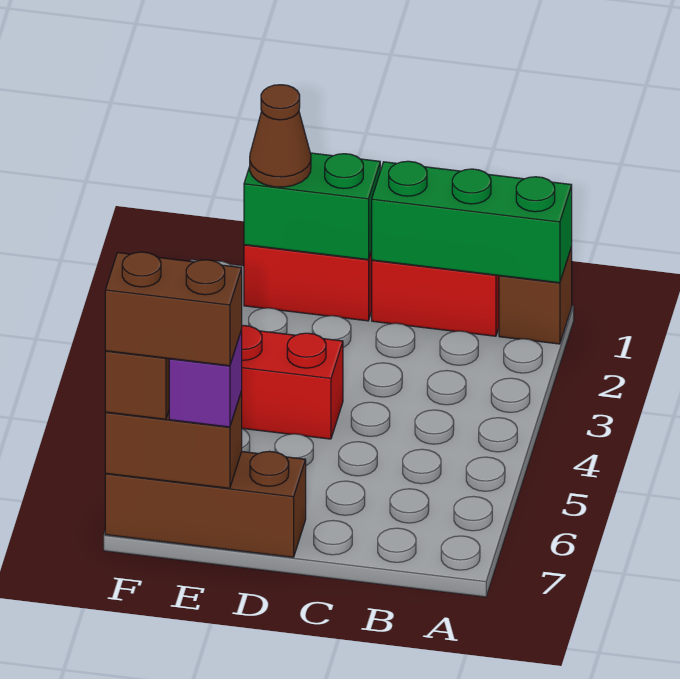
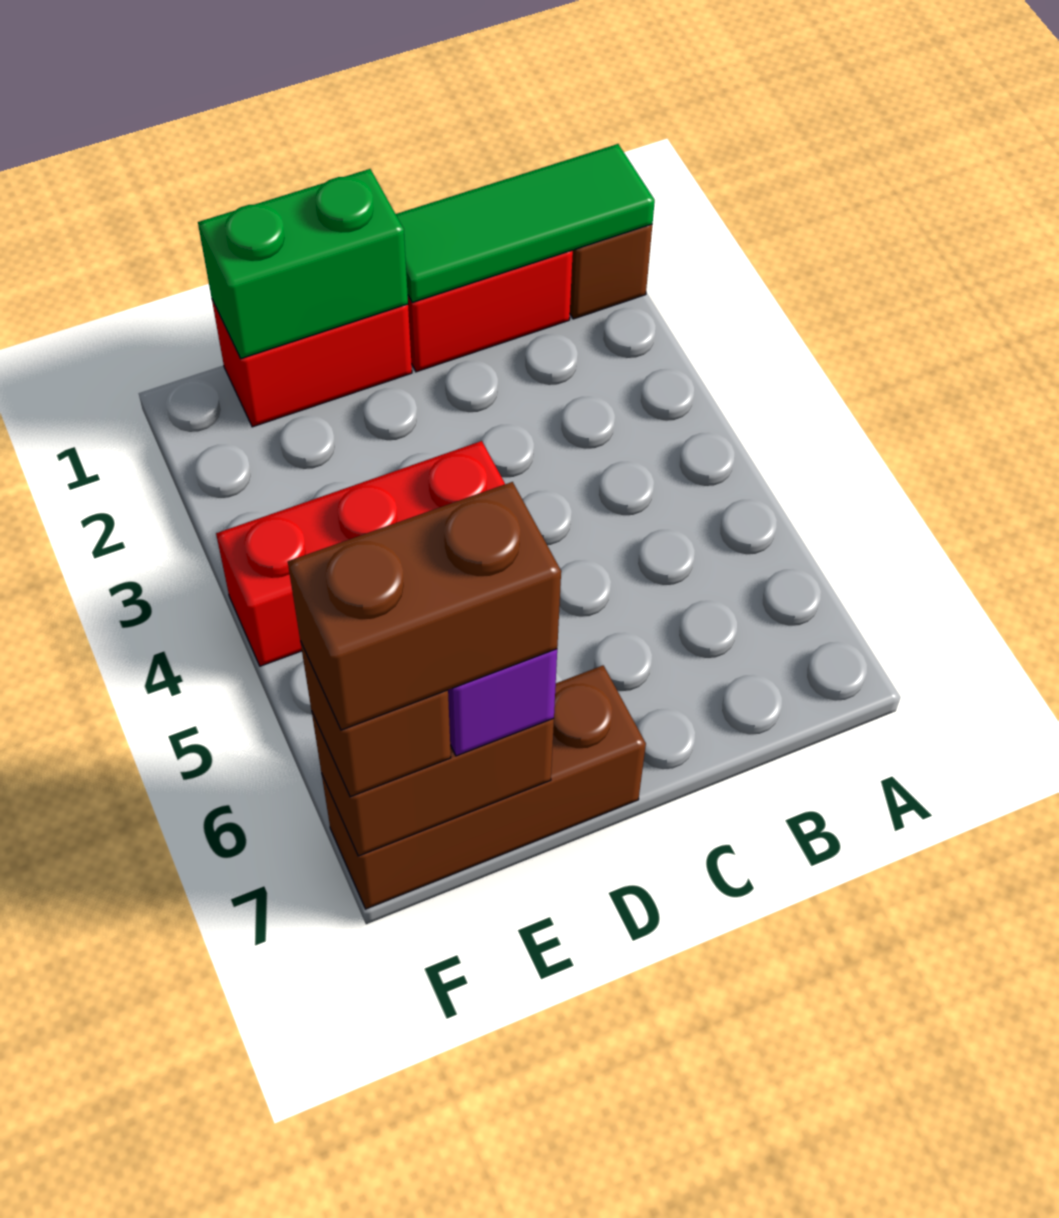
green brick A1:C1 level 2 -> green tile A1:C1 level 2
brown cone E1 level 3 -> none

